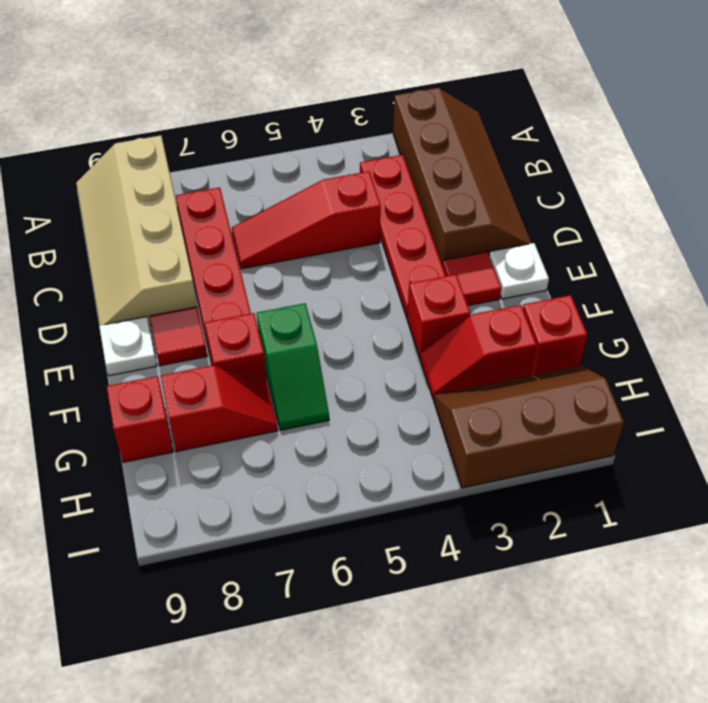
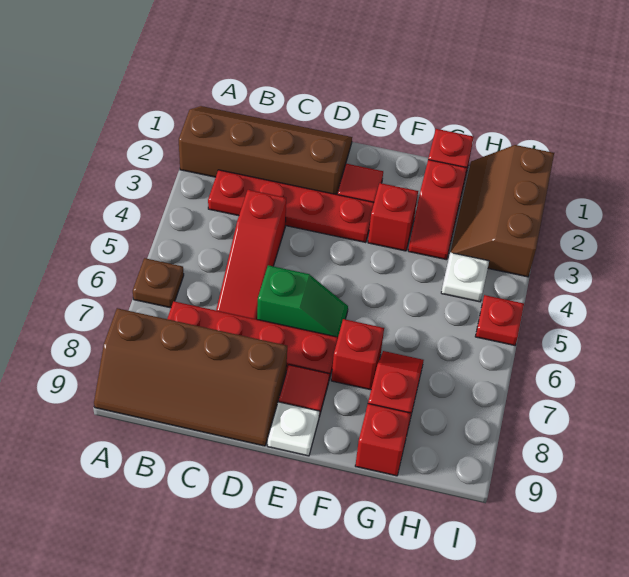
none -> brown plate A6 level 1
tan slope A8:D9 level 1 top 8 -> brown slope A8:D9 level 1 top 8
white plate E1 level 1 -> white plate H4 level 1
green slope F6:G6 level 1 top F -> green slope D6:E6 level 1 top D
none -> red plate I5 level 1

